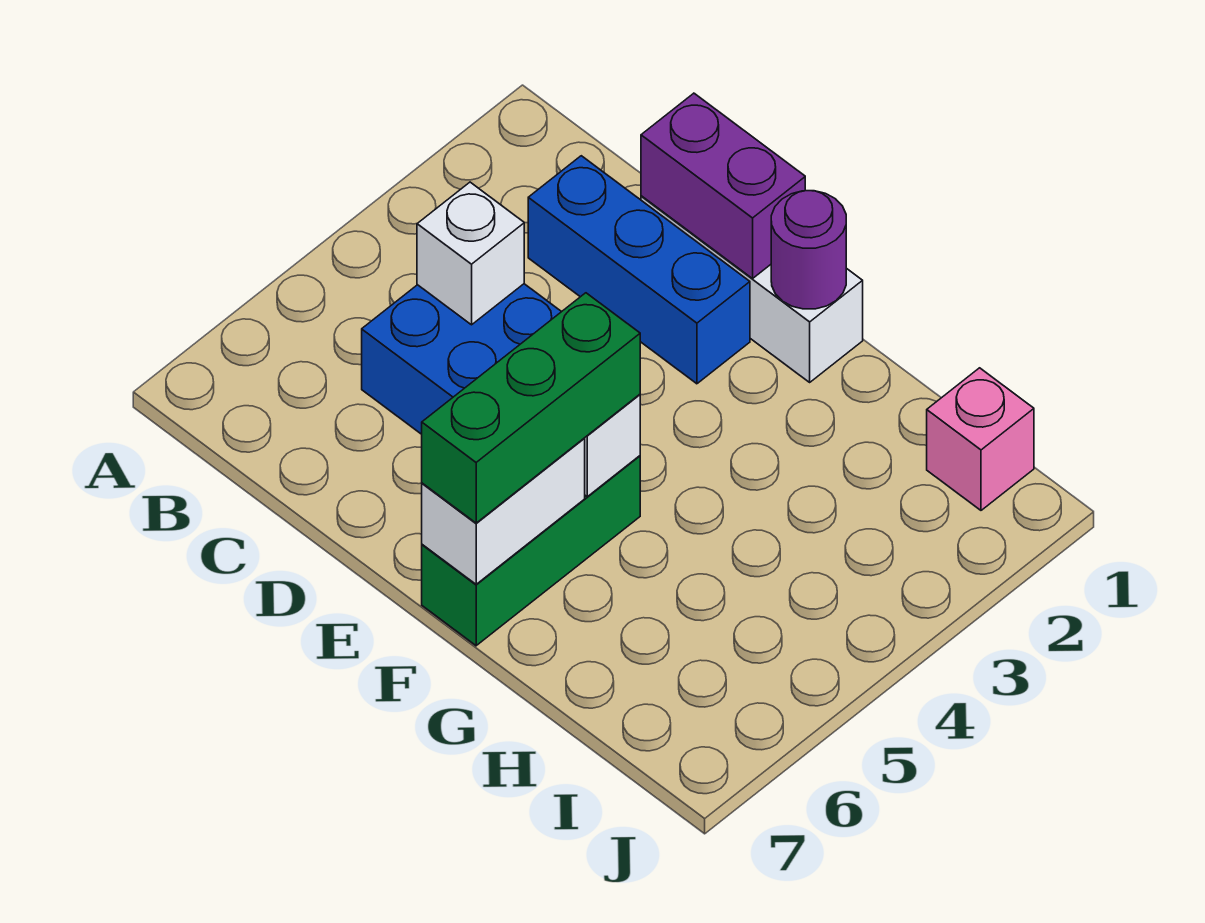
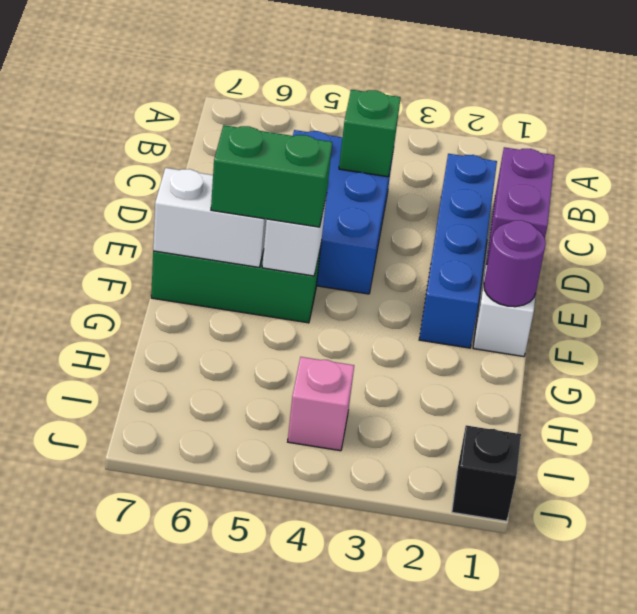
blue brick C2:E2 level 1 -> blue brick C2:F2 level 1
white brick C4 level 2 -> green brick C4 level 2
green brick F5:F7 level 3 -> green brick F5:F6 level 3
pink brick I1 level 1 -> pink brick I4 level 1
none -> black brick J1 level 1

